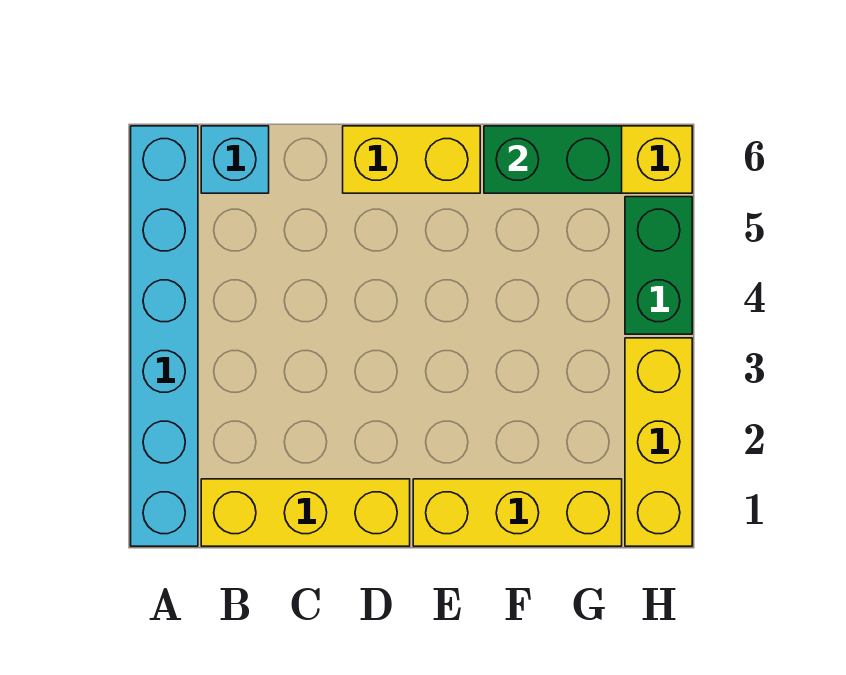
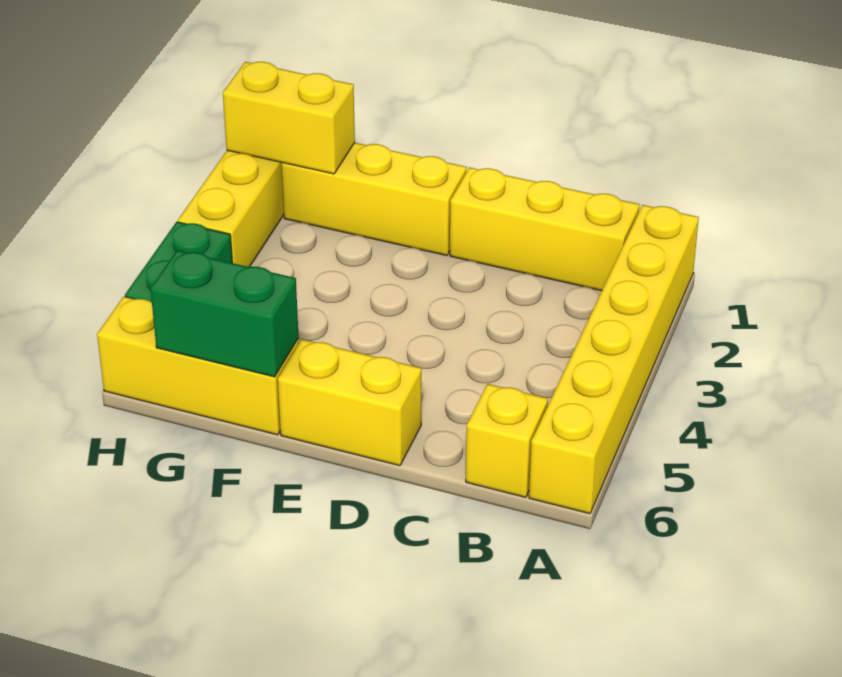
cyan brick A1:A6 level 1 -> yellow brick A1:A6 level 1
cyan brick B6 level 1 -> yellow brick B6 level 1
none -> yellow brick G1:H1 level 2

